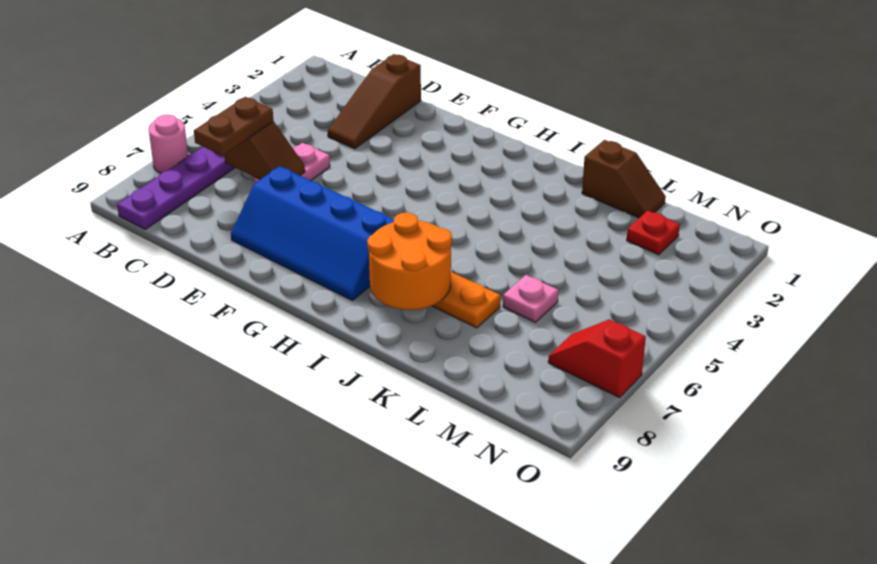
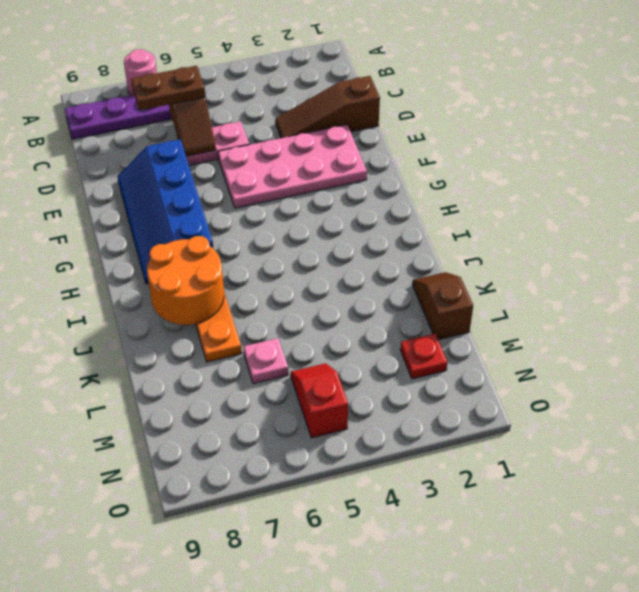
none -> pink plate E2:F5 level 1
brown slope K1:L1 level 1 top K -> brown slope K1:L1 level 1 top L
red slope N7:O7 level 1 top O -> red slope M5:N5 level 1 top N

